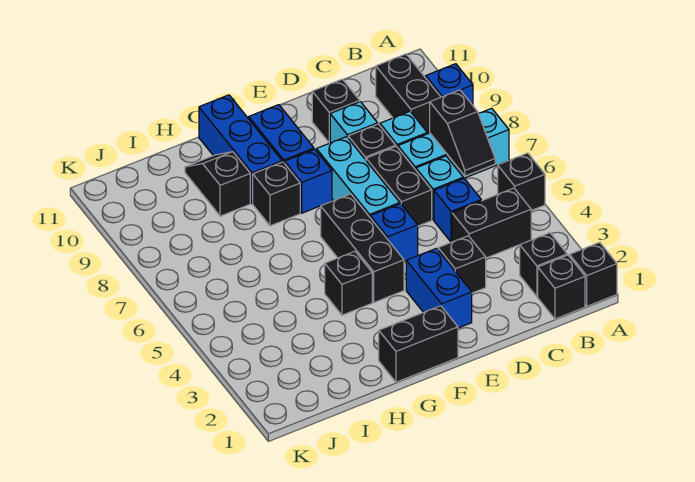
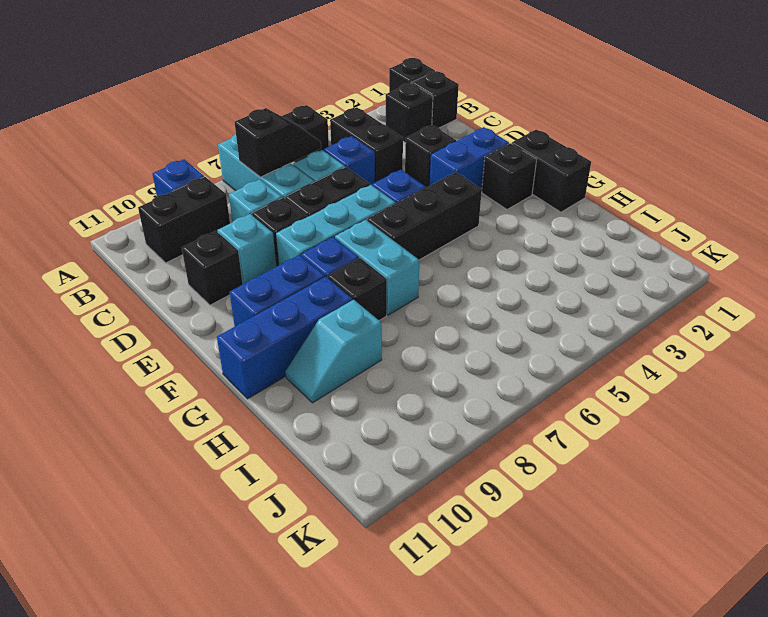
none -> cyan brick F7:G7 level 1
black brick G4 level 1 -> black brick F2 level 1
black slope H9:H10 level 1 top 9 -> cyan slope H9:H10 level 1 top 9

